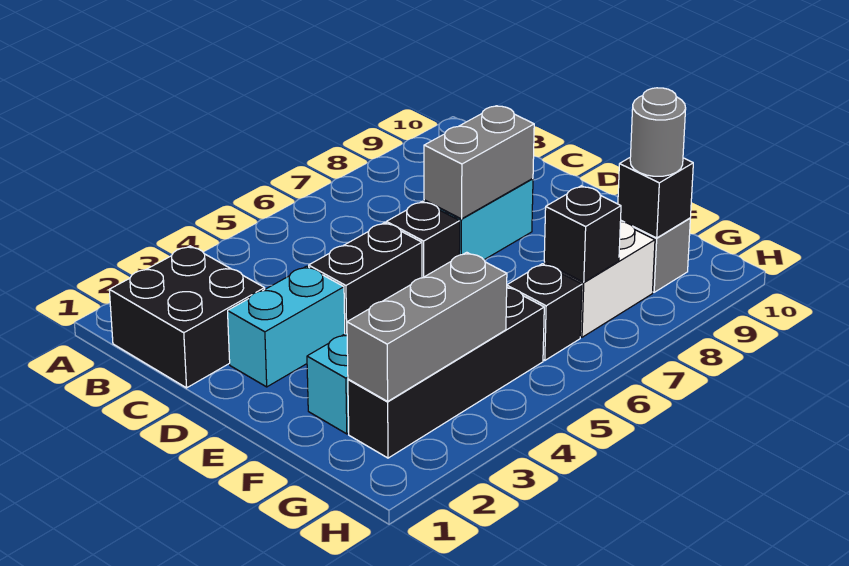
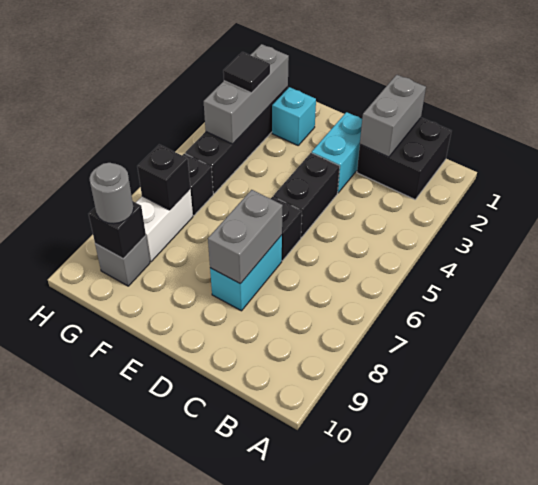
none -> grey brick C1:C2 level 2
none -> black tile G3 level 3

